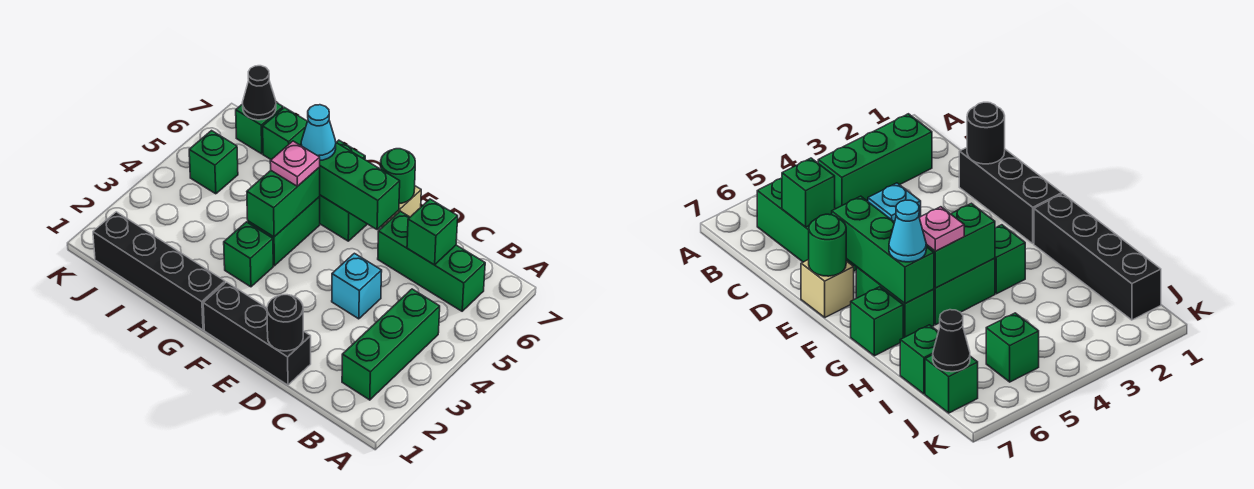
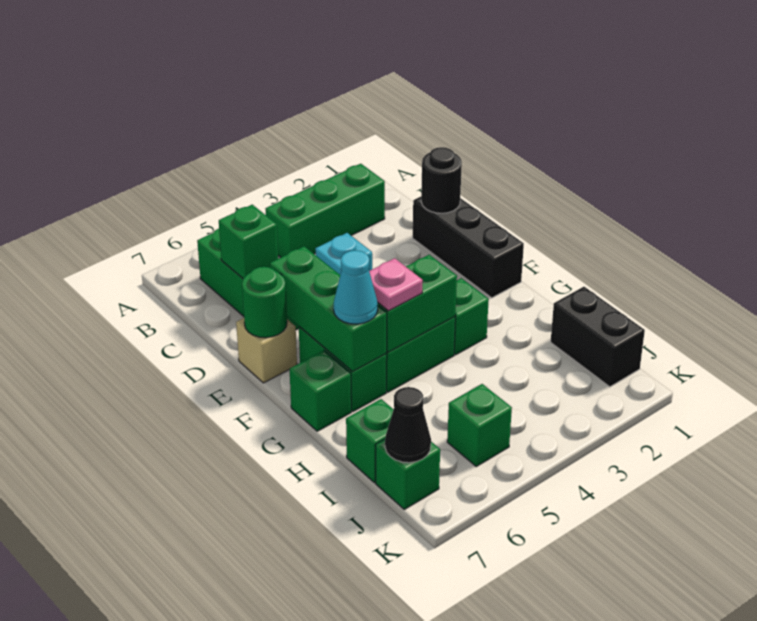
black brick G1:J1 level 1 -> black brick I1:J1 level 1

